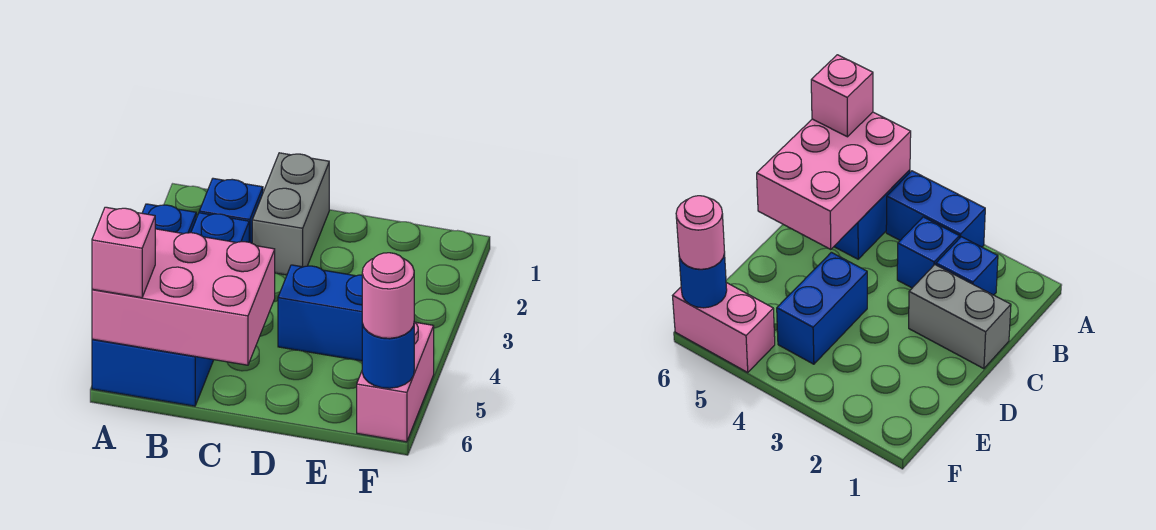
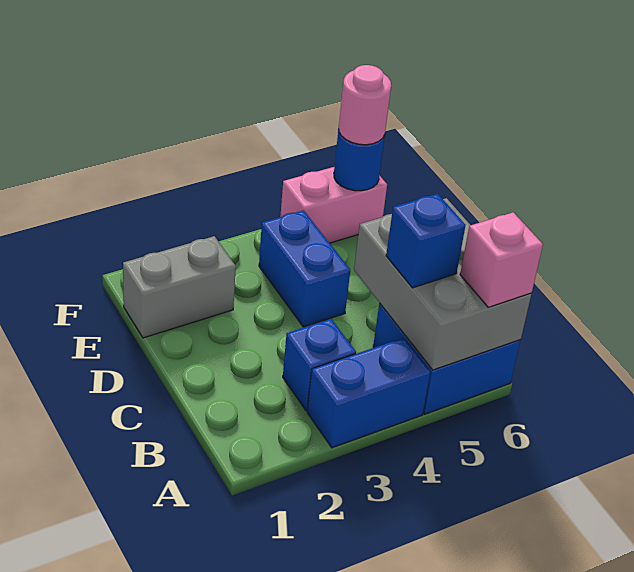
pink brick A5:C6 level 2 -> grey brick A5:C6 level 2
blue brick B2 level 1 -> blue brick B5 level 3
grey brick C1:C2 level 1 -> grey brick E1:E2 level 1

